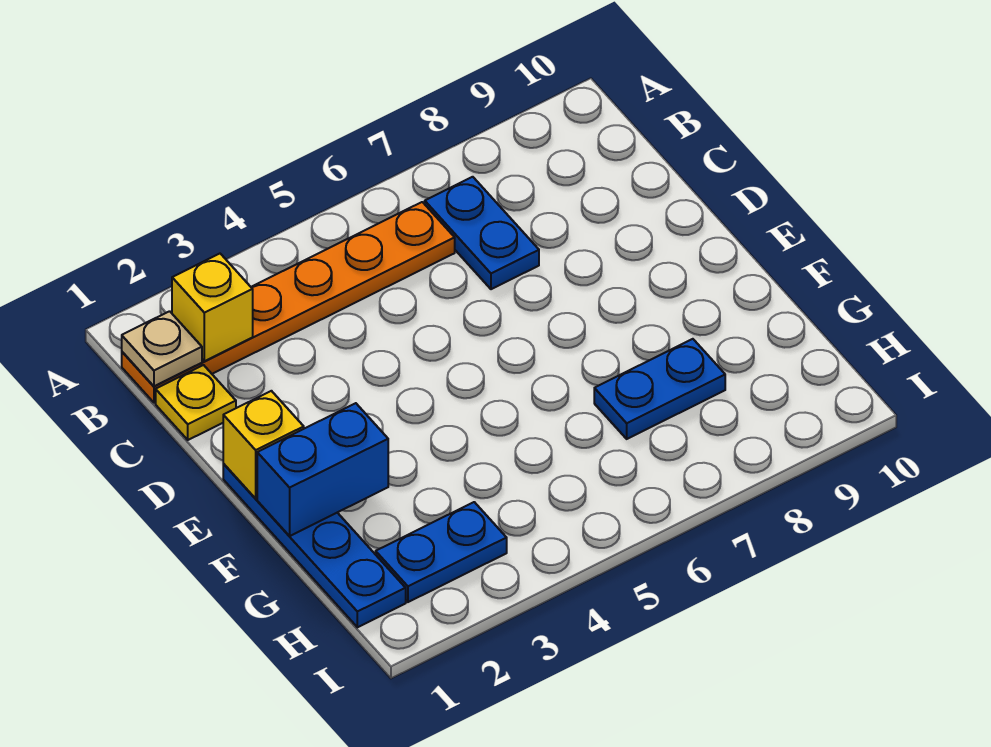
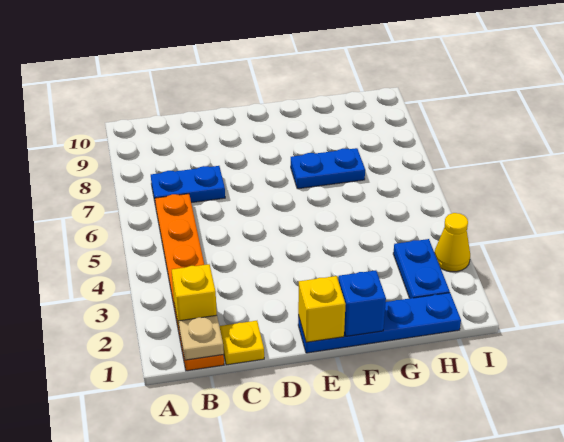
blue brick F1:F2 level 2 -> blue brick F1 level 2
blue plate G7:G8 level 1 -> blue plate F7:G7 level 1
none -> yellow cone I3 level 1

